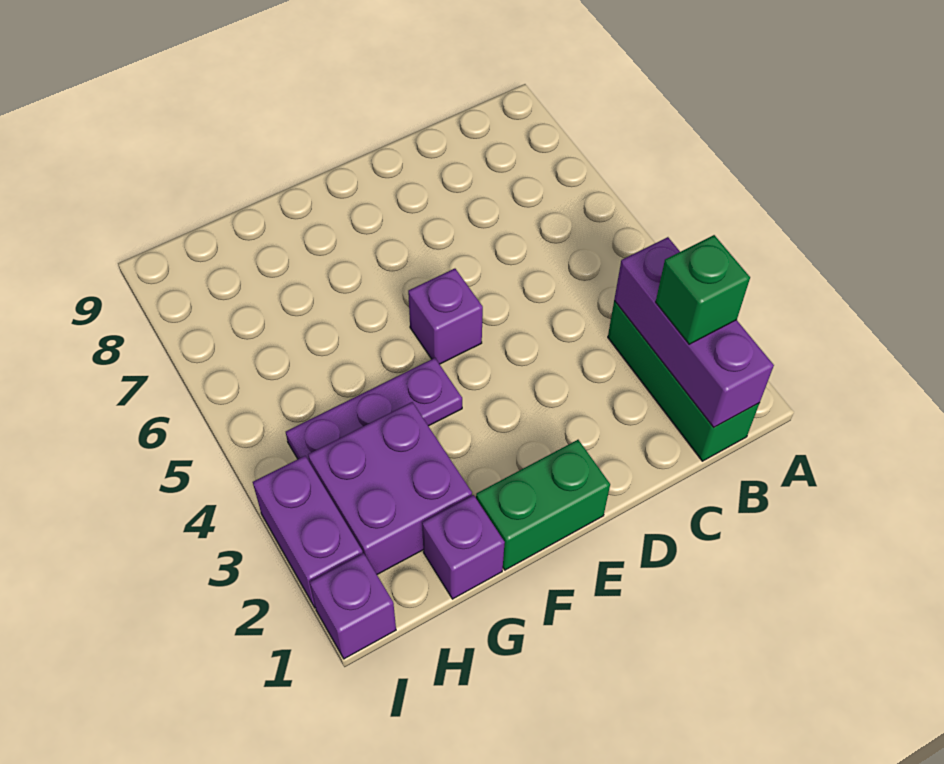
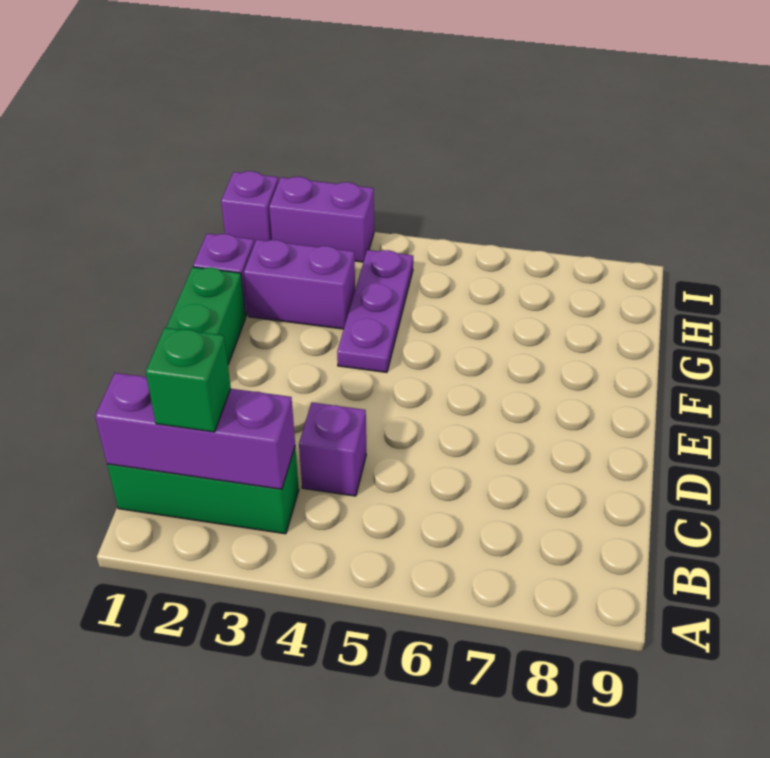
purple brick E5 level 1 -> purple brick C4 level 1
purple brick G2:H3 level 1 -> purple brick G2:G3 level 1

